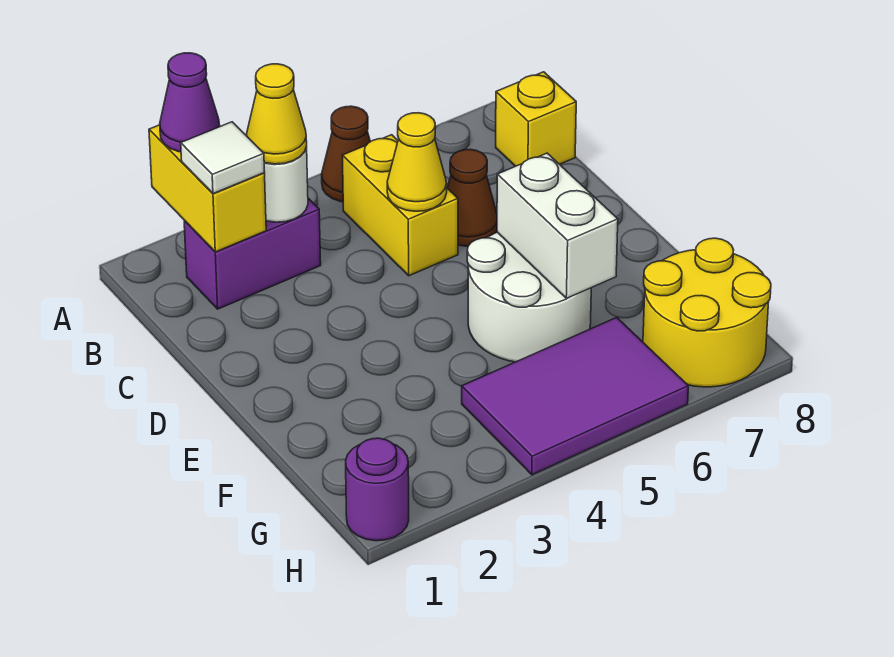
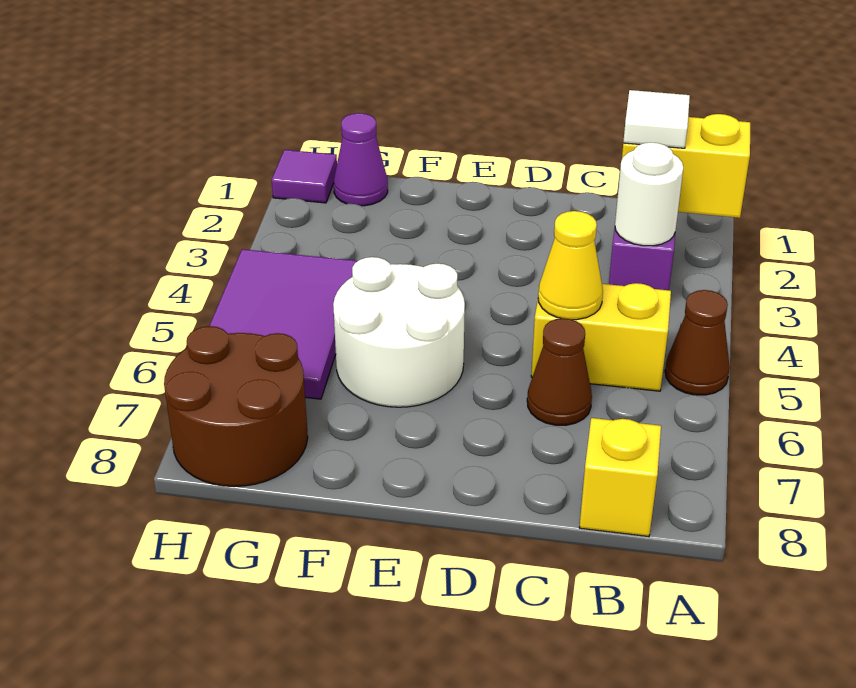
purple cone A2 level 3 -> purple cone G1 level 1
yellow cone B3 level 3 -> none
white brick E6:F6 level 2 -> none
yellow round brick G7:H8 level 1 -> brown round brick G7:H8 level 1
purple round brick H1 level 1 -> purple tile H1 level 1

